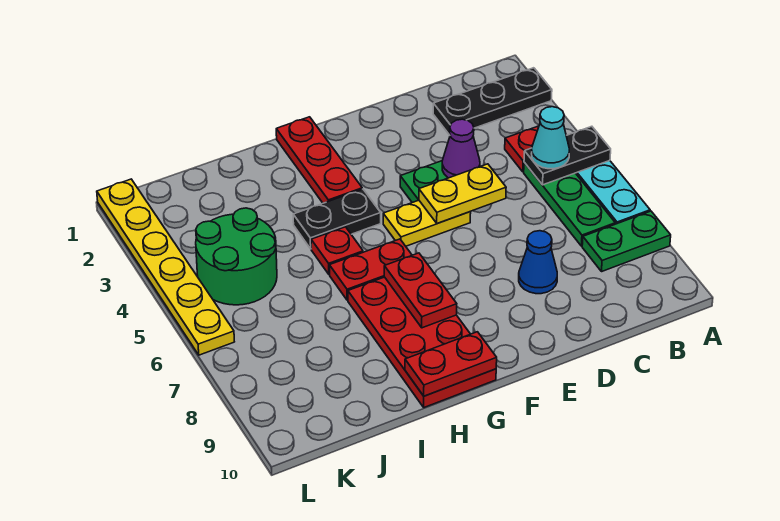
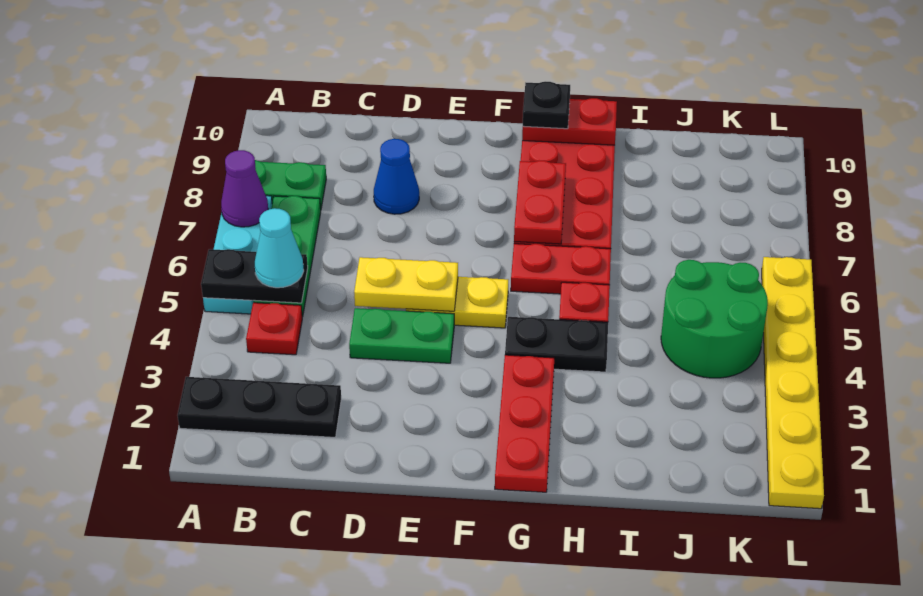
purple cone D4 level 2 -> purple cone A7 level 2
none -> black plate G10 level 3

